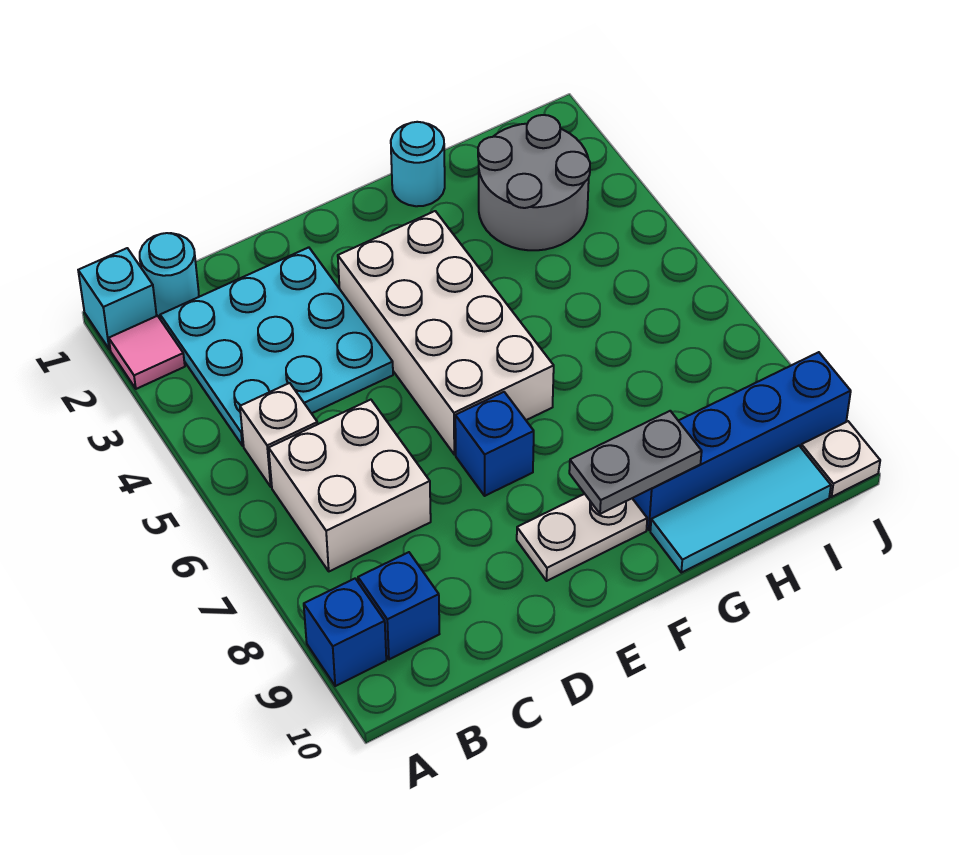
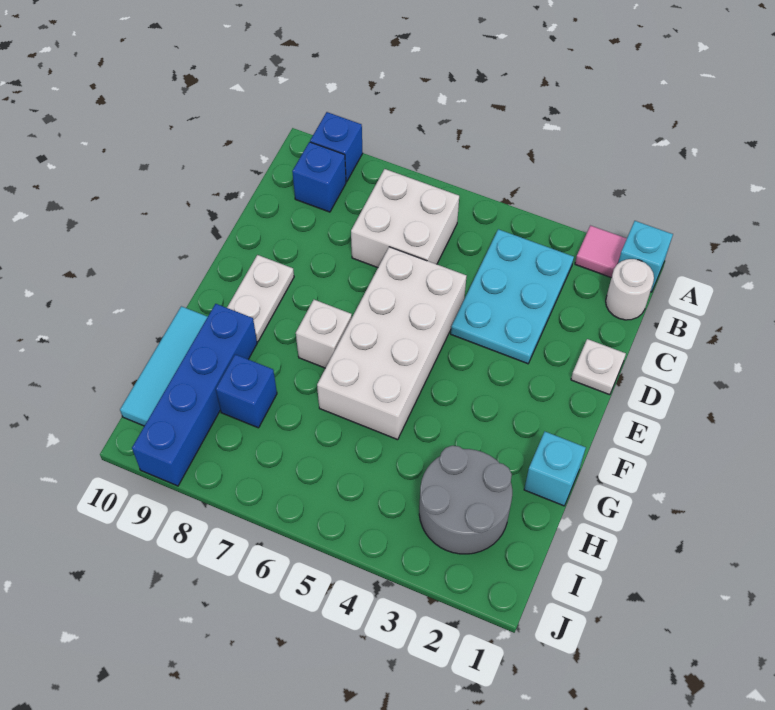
cyan round brick B1 level 1 -> white round brick B1 level 1
cyan plate B2:D4 level 1 -> cyan plate B3:D4 level 1
white brick B5 level 1 -> white brick F7 level 1
white brick E3:F6 level 1 -> white brick D5:G6 level 1
blue brick E7 level 1 -> blue brick H8 level 1
grey plate F9:G9 level 2 -> none
cyan round brick G1 level 1 -> cyan brick G1 level 1
white plate J10 level 1 -> white plate D1 level 1

